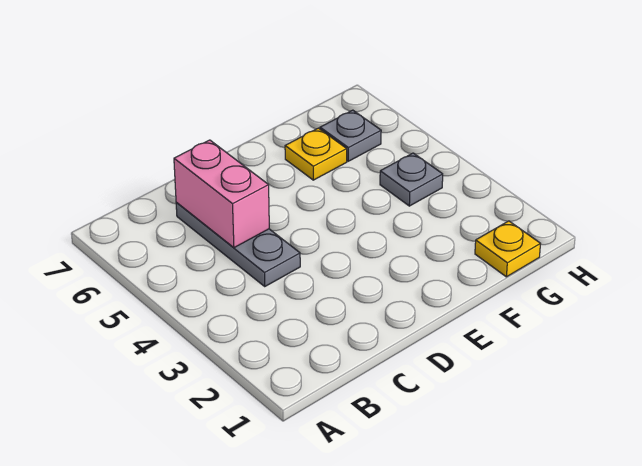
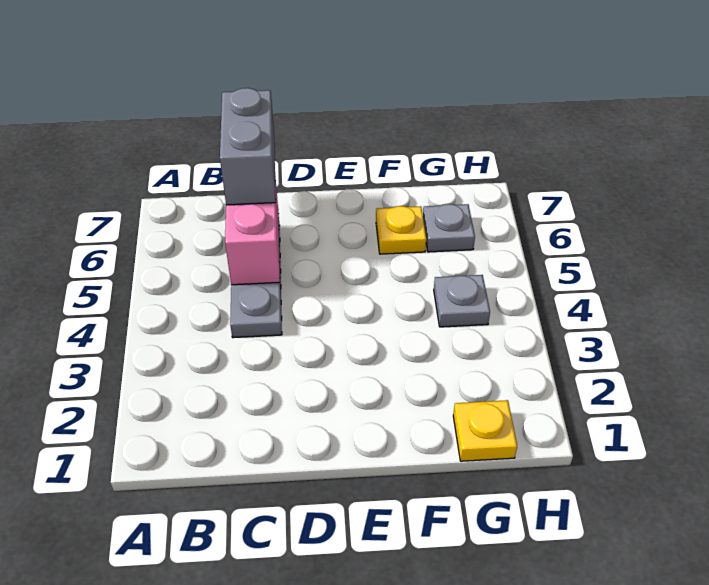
none -> grey brick C6:C7 level 3

